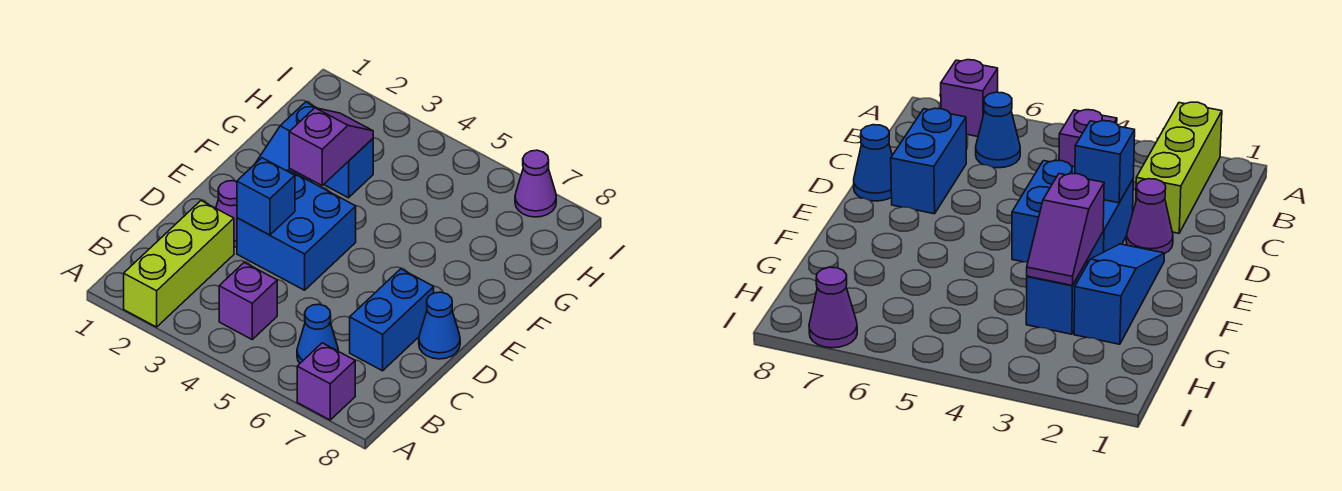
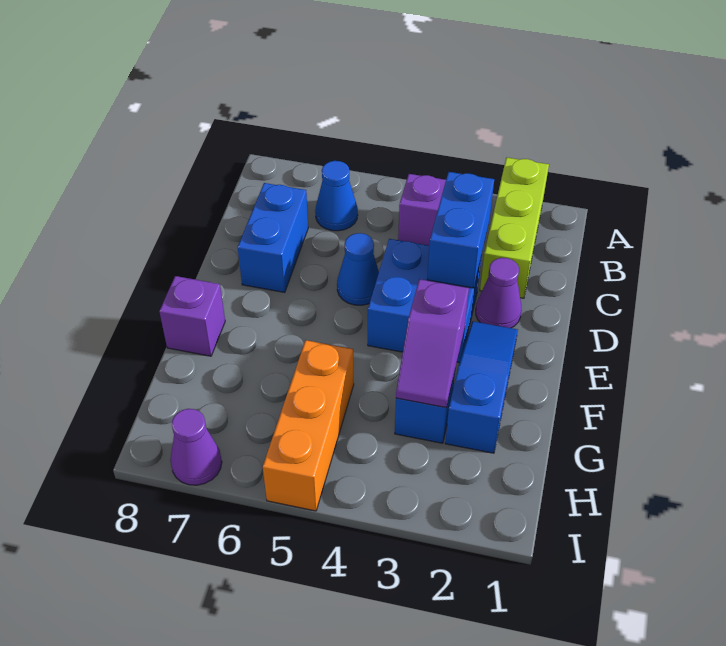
purple brick A7 level 1 -> purple brick F8 level 1
blue brick D3 level 2 -> blue brick C3:D3 level 2
blue cone D8 level 1 -> blue cone D5 level 1
none -> orange brick G5:I5 level 1

